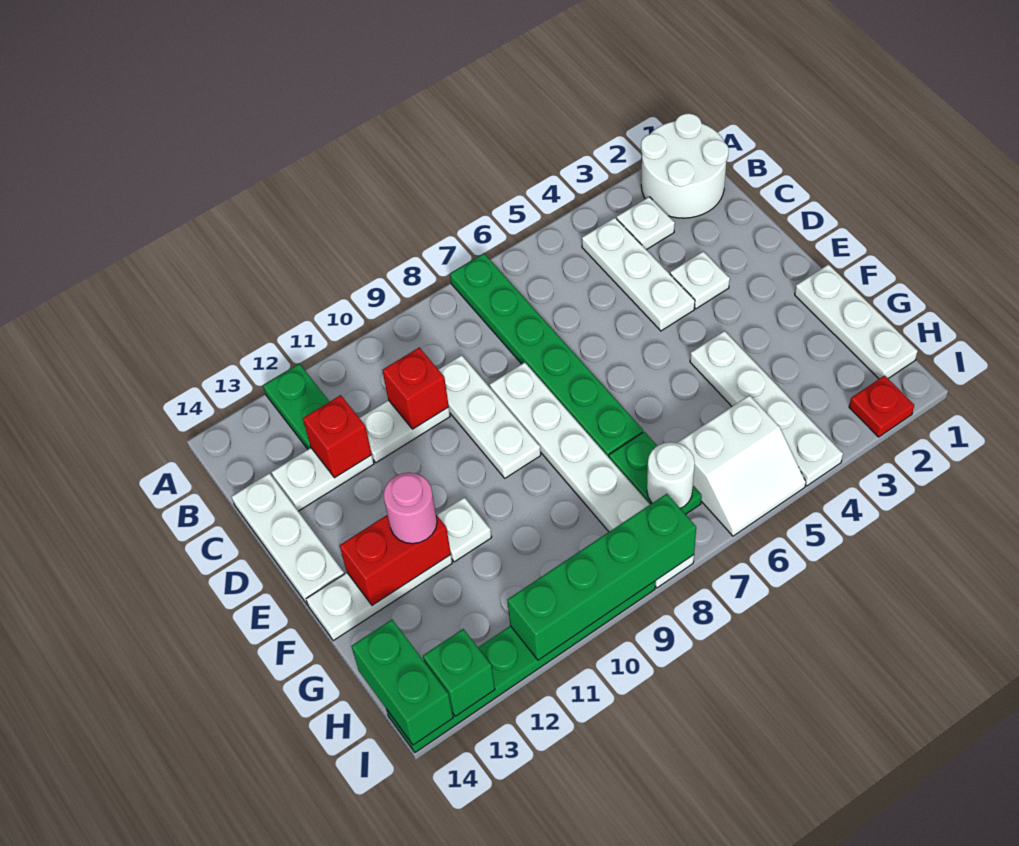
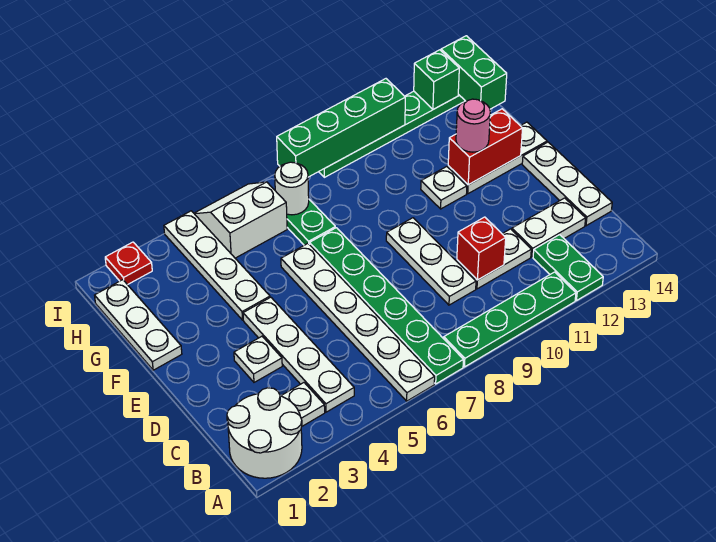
none -> green plate A8:A11 level 1
white plate B4:D4 level 1 -> white plate B4:E4 level 1
red brick C12 level 2 -> none
white plate D8:I8 level 1 -> white plate A6:F6 level 1

